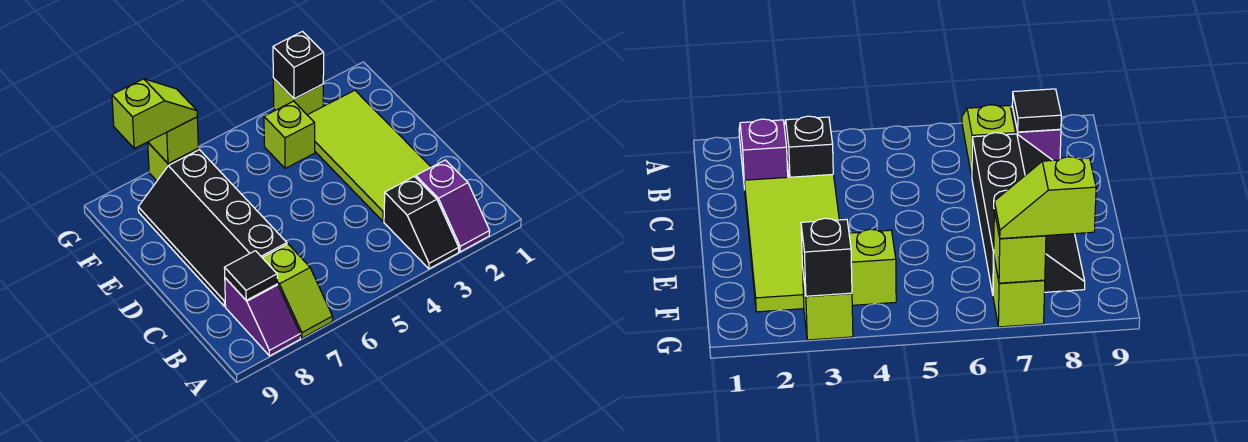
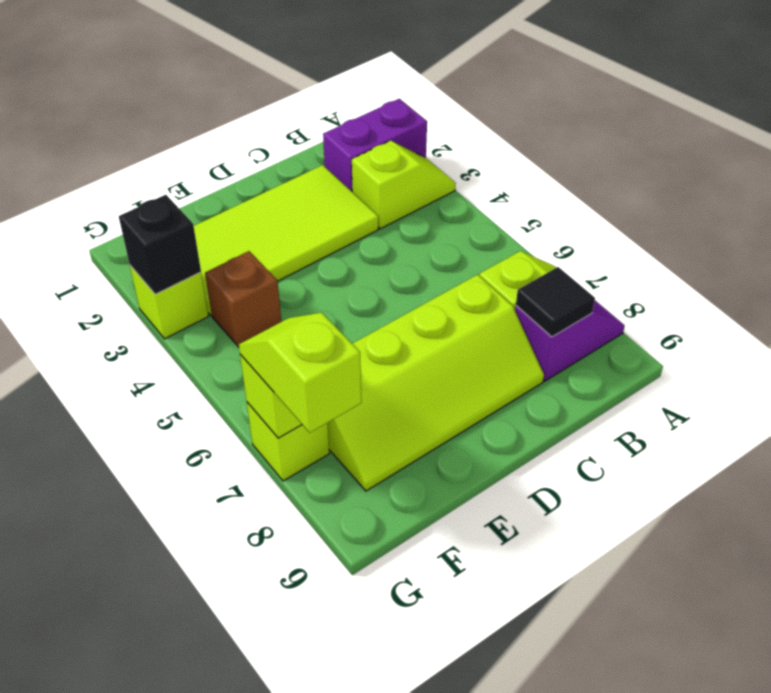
purple slope A2:B2 level 1 top B -> purple brick A2:B2 level 1
black slope A3:B3 level 1 top B -> lime slope A3:B3 level 1 top B
black slope C7:F8 level 1 top 7 -> lime slope C7:F8 level 1 top 7
lime brick F4 level 1 -> brown brick F4 level 1

